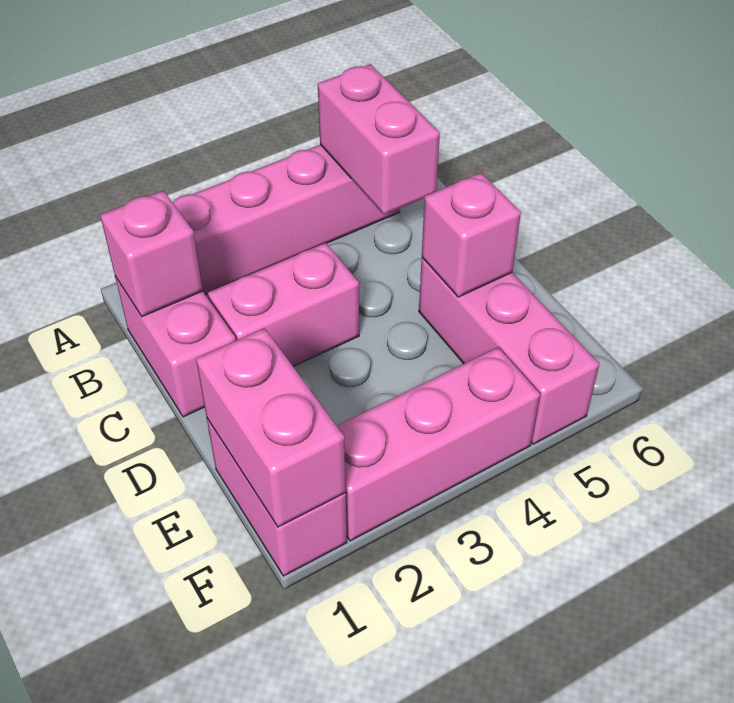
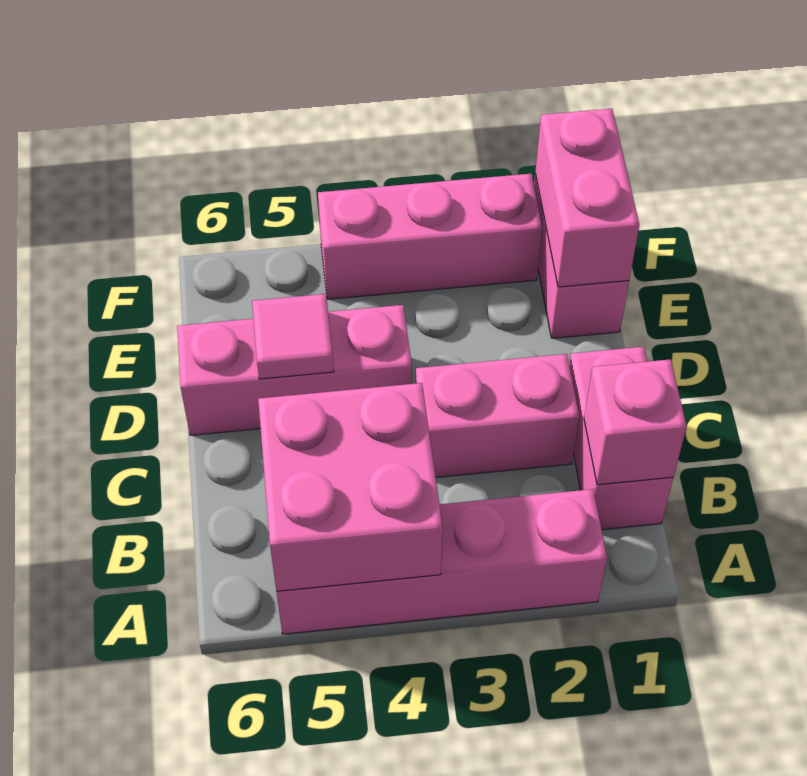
pink brick A5:B5 level 2 -> pink brick A4:B5 level 2
pink brick D5:F5 level 1 -> pink brick D4:D6 level 1
pink brick D5 level 2 -> pink tile D5 level 2

